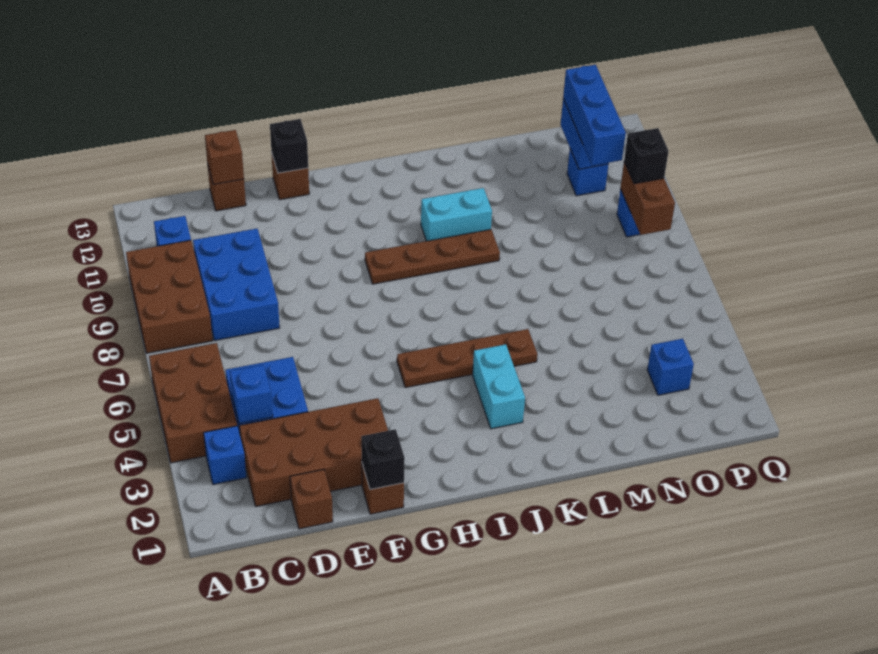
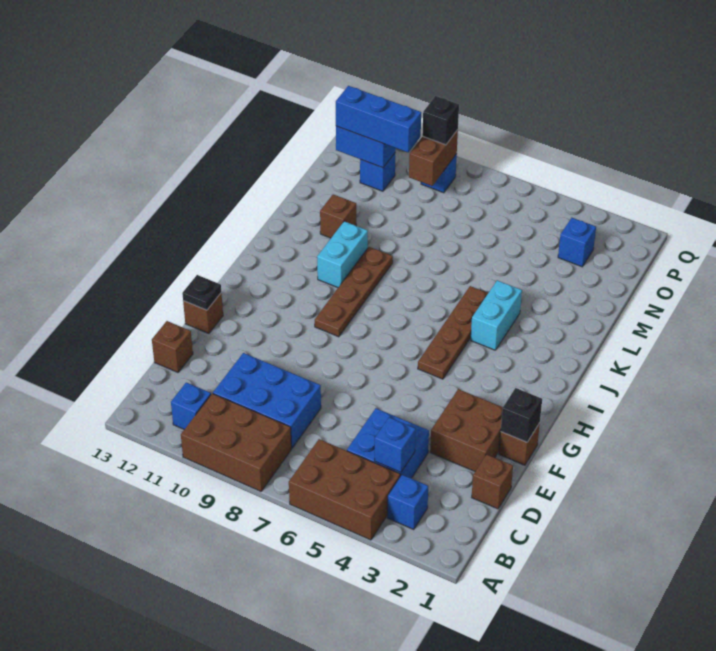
brown brick C2:F3 level 1 -> brown brick E2:F3 level 1
brown brick D13 level 2 -> brown brick L11 level 1
black brick F13 level 2 -> black plate F13 level 2
cyan brick J3:J4 level 1 -> cyan brick J4:K4 level 1
brown brick P8:P9 level 2 -> brown brick O9:P9 level 2

